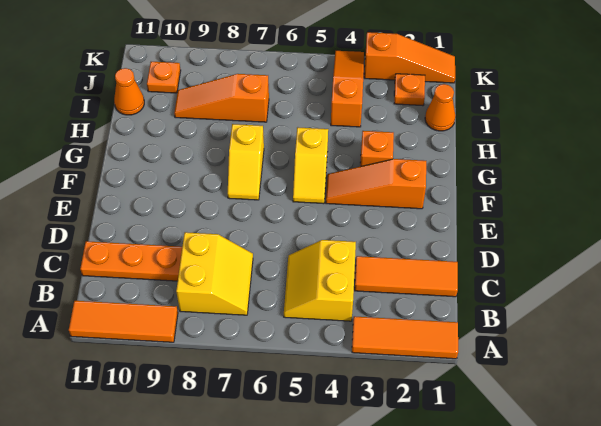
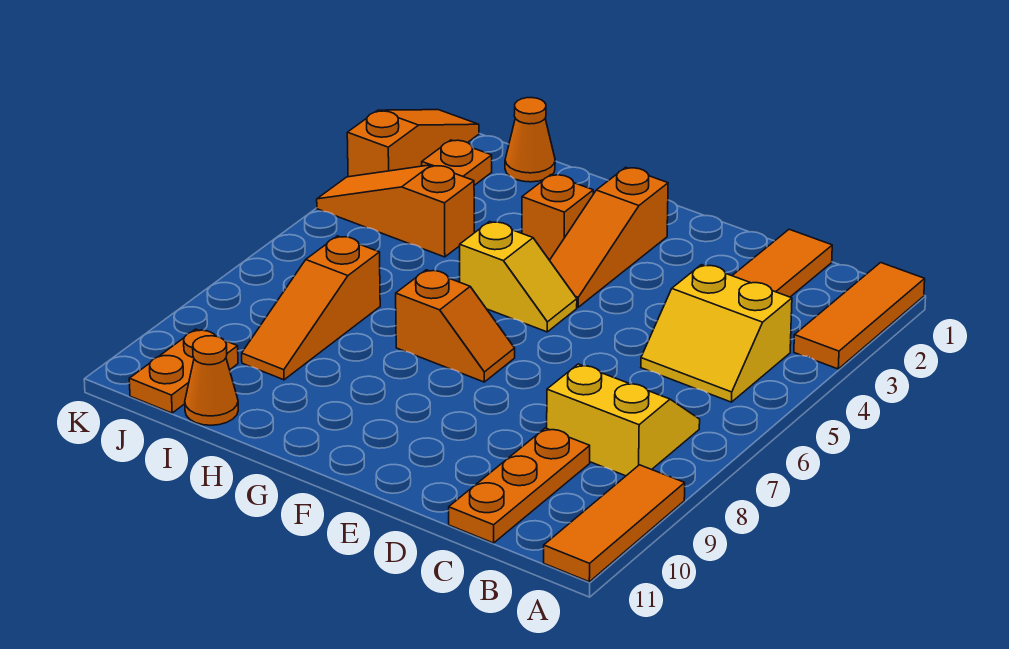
yellow slope F7:G7 level 1 top G -> orange slope F7:G7 level 1 top G
orange plate J10 level 1 -> orange plate J10:J11 level 1

